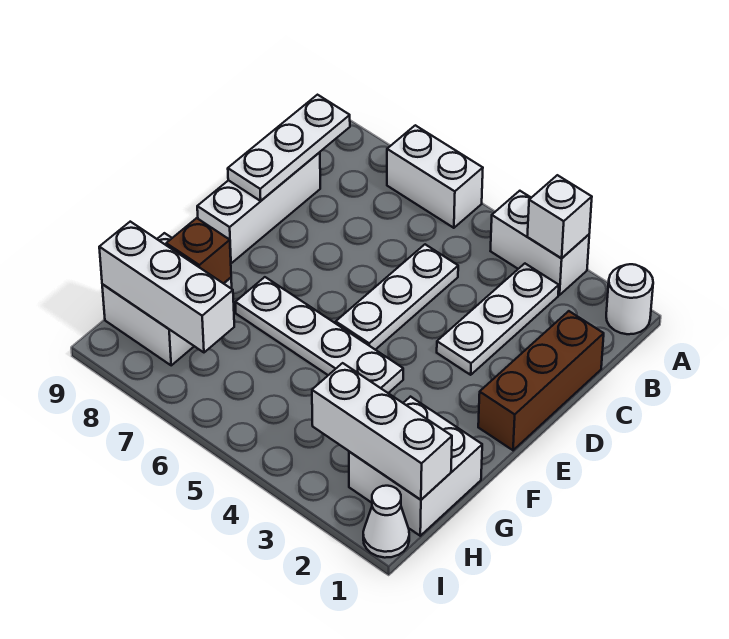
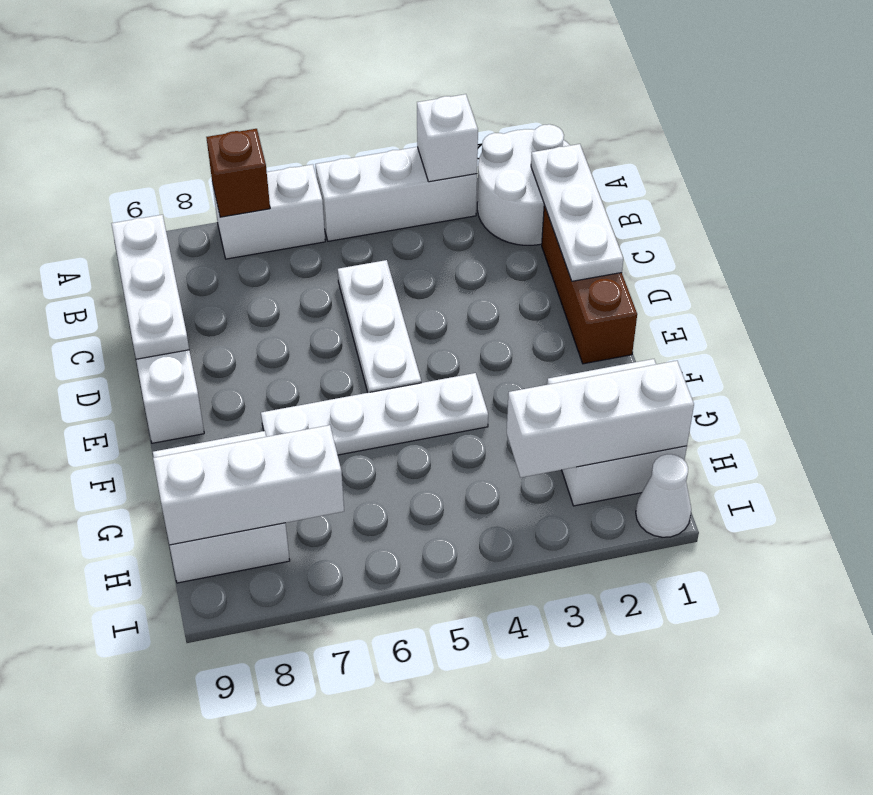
white round brick A1 level 1 -> white round brick A1:B2 level 1
white brick A3:A4 level 1 -> white brick A3:A5 level 1
white plate B3:D3 level 1 -> white plate B1:D1 level 2
brown brick G8 level 2 -> brown brick A7 level 2

